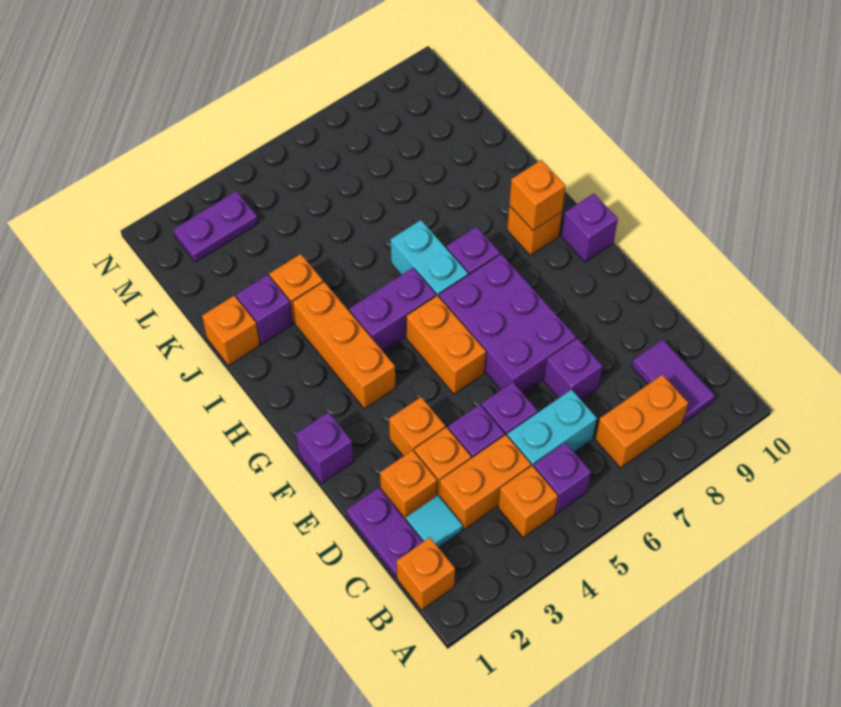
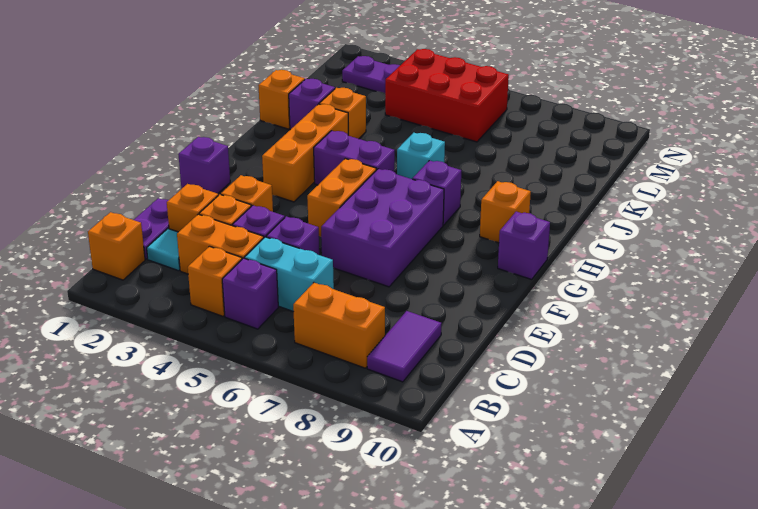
purple brick D7 level 1 -> none
cyan brick H6:I6 level 1 -> cyan brick I6 level 1
orange brick H9 level 2 -> none
none -> red brick L4:M6 level 1

